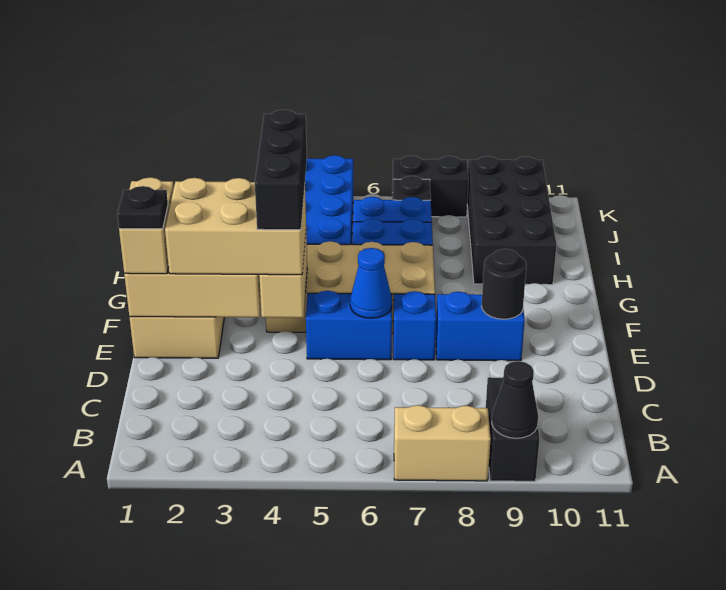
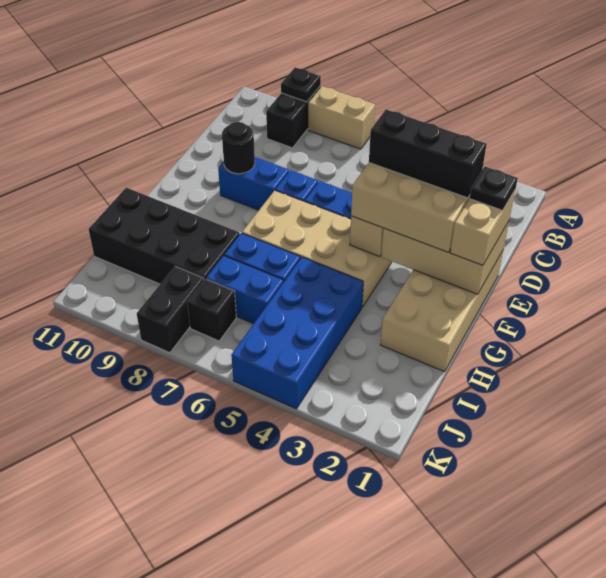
black cone A9 level 2 -> black plate A9 level 2
black brick E4:G4 level 4 -> black brick E2:E4 level 4
blue cone E6 level 2 -> none
black brick H9:K10 level 1 -> black brick H8:I11 level 1
black brick K7:K8 level 1 -> black brick J8:K8 level 1

